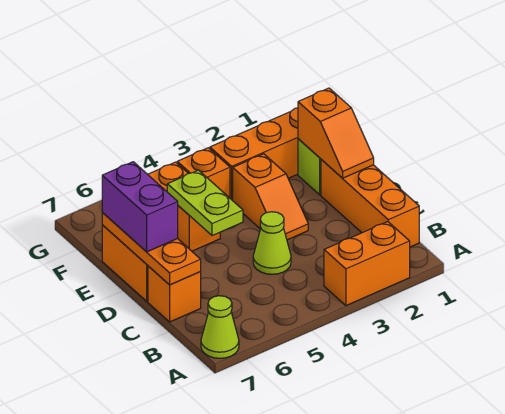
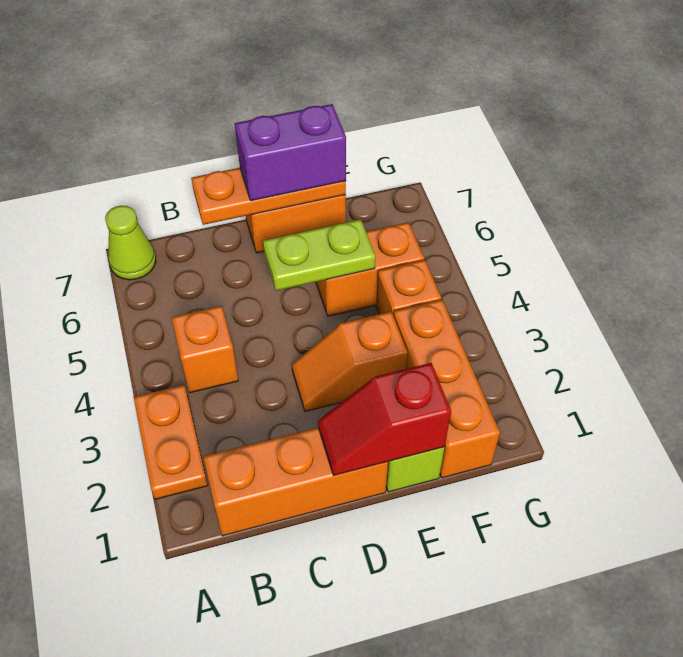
orange brick A2:A3 level 1 -> orange plate A2:A3 level 1
lime cone C4 level 1 -> none
orange brick C7 level 1 -> orange brick B4 level 1
orange slope D1:E1 level 2 top E -> red slope D1:E1 level 2 top E

